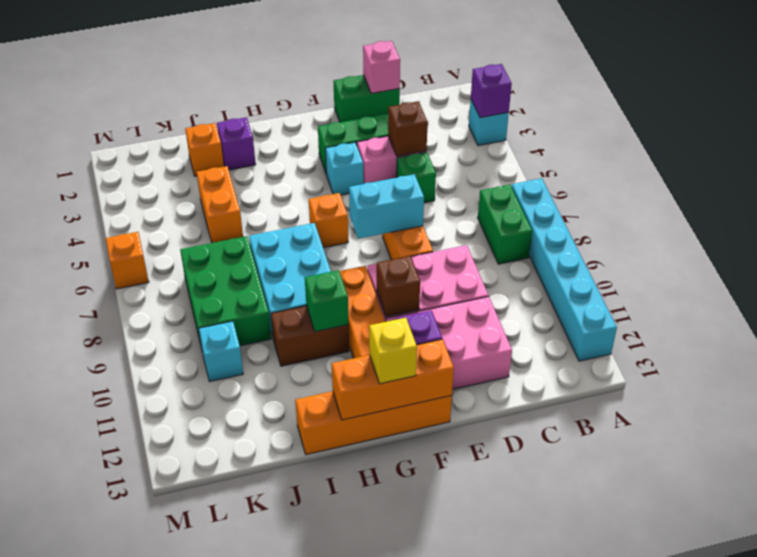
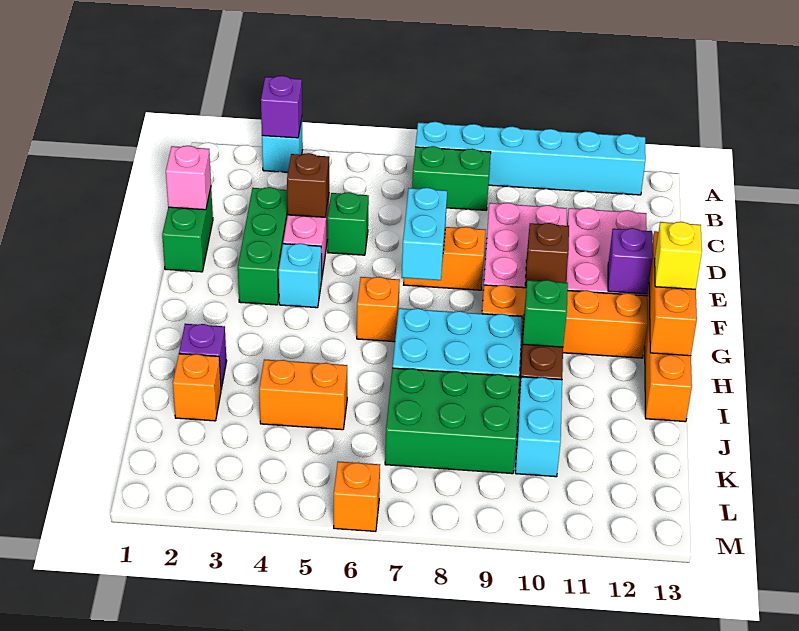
cyan brick K10 level 1 -> cyan brick J10:K10 level 1

